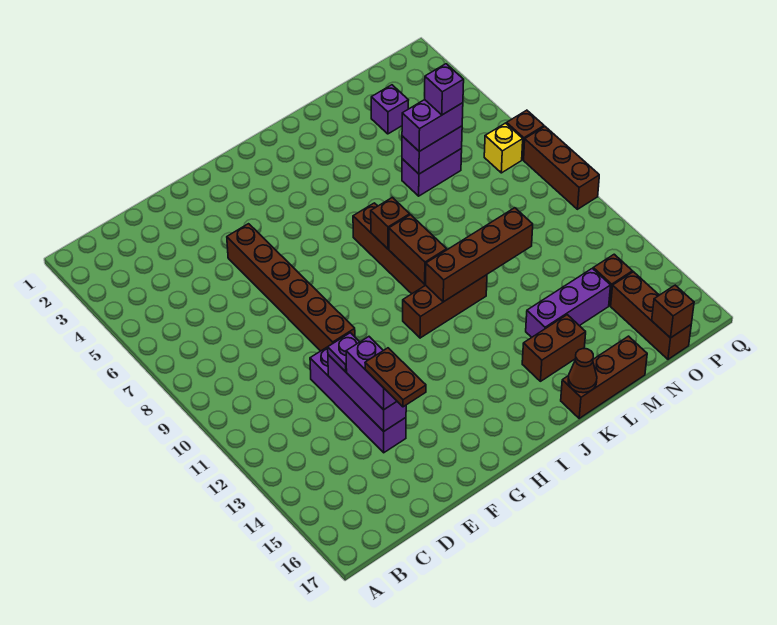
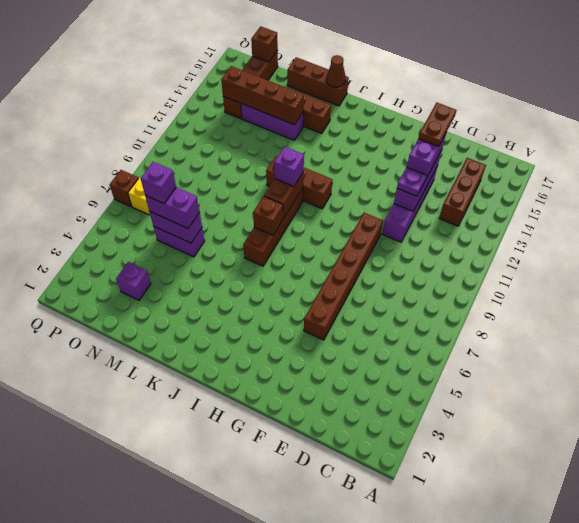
none -> purple brick J10 level 3
brown brick J11:M11 level 2 -> brown brick L14:O14 level 2
brown brick Q8:Q10 level 1 -> brown brick C13:C15 level 1

